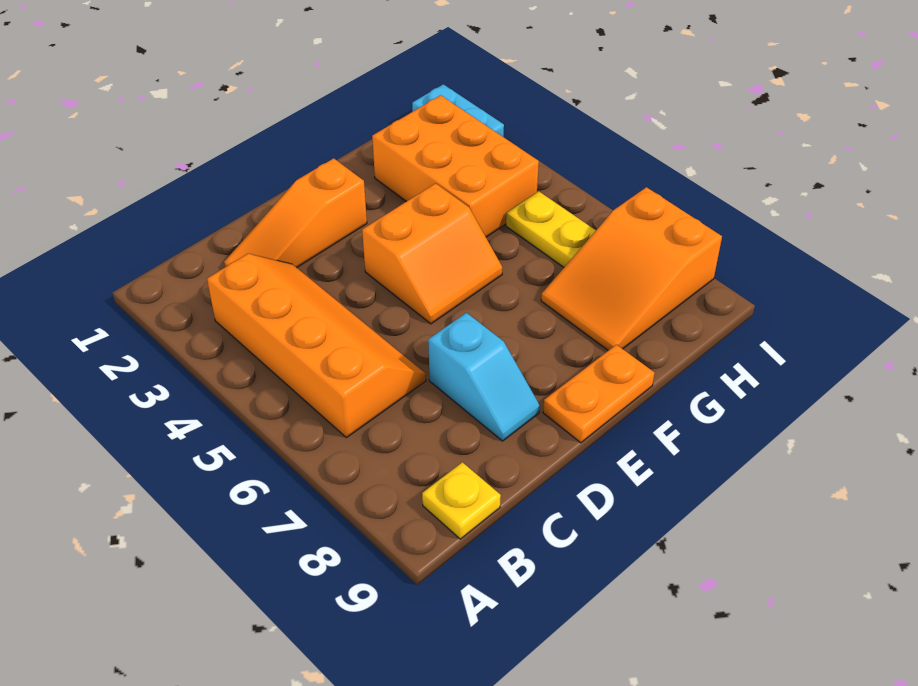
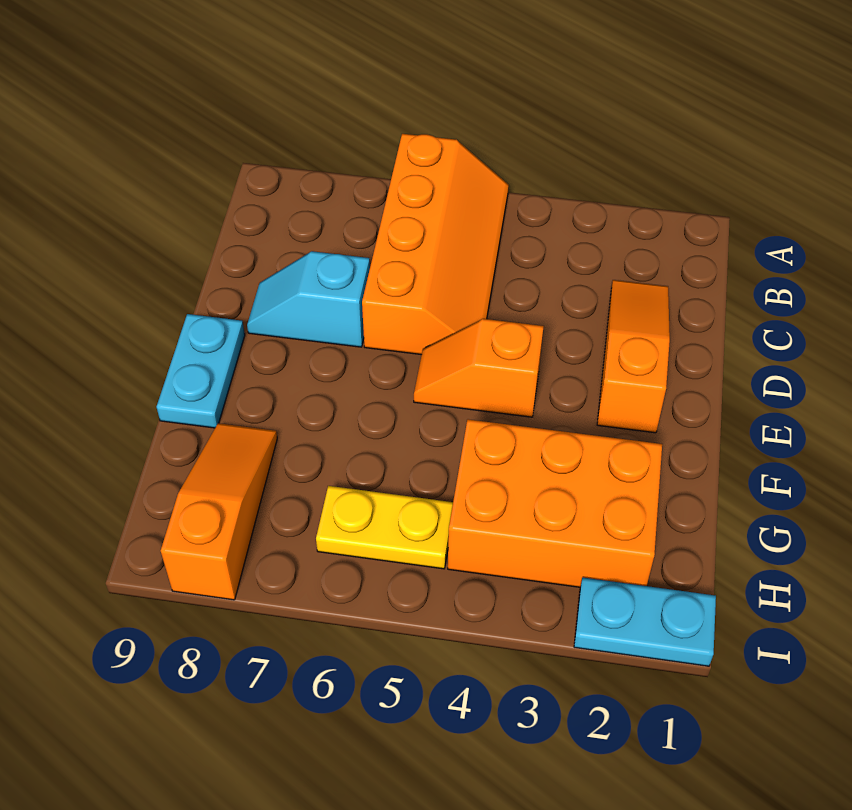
orange slope B3:C6 level 1 top B -> orange slope A5:D6 level 1 top 6
yellow plate B9 level 1 -> none
orange slope E4:F5 level 1 top 4 -> orange slope E4:E5 level 1 top 4
orange plate E9:F9 level 1 -> cyan plate E9:F9 level 1
orange slope G7:I8 level 1 top I -> orange slope G8:I8 level 1 top I

